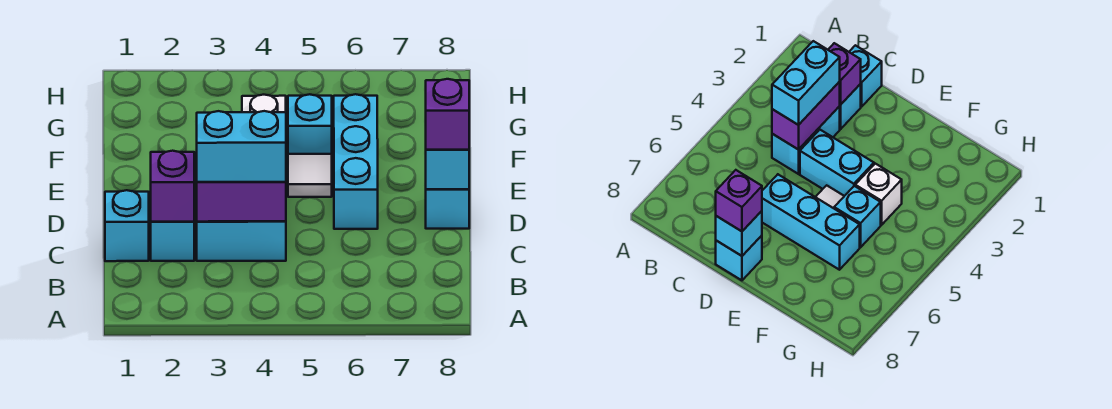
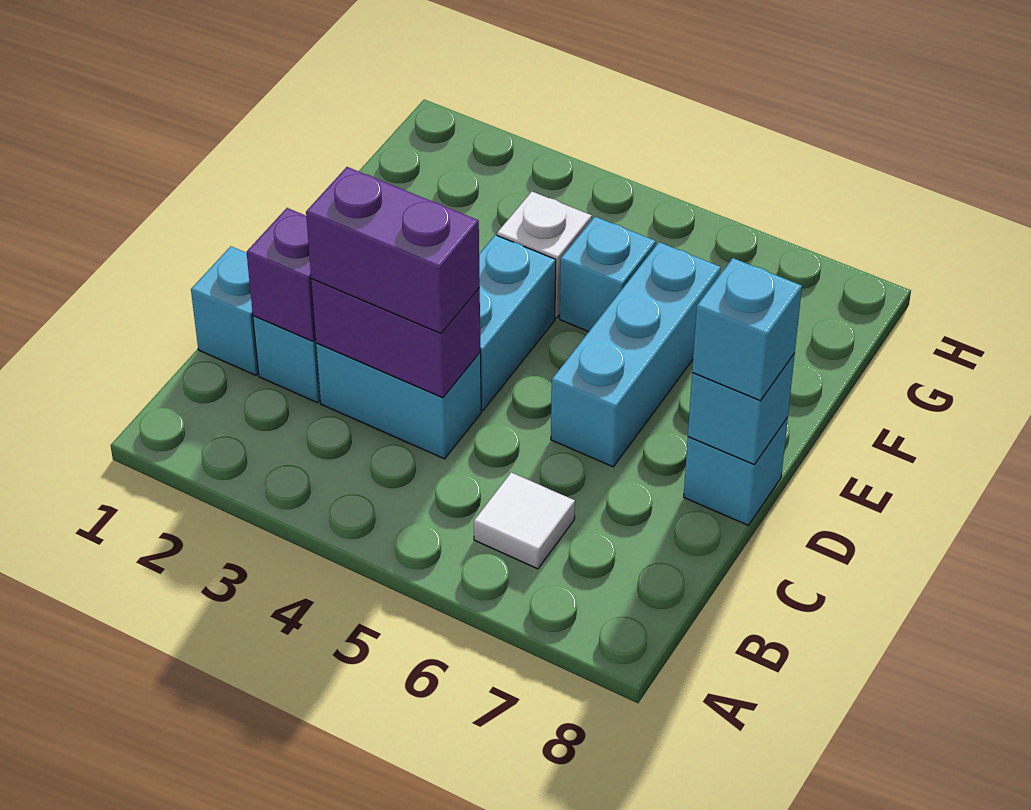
cyan brick C3:C4 level 3 -> purple brick C3:C4 level 3
purple brick D8 level 3 -> cyan brick D8 level 3
white tile E5 level 1 -> white tile B6 level 1

